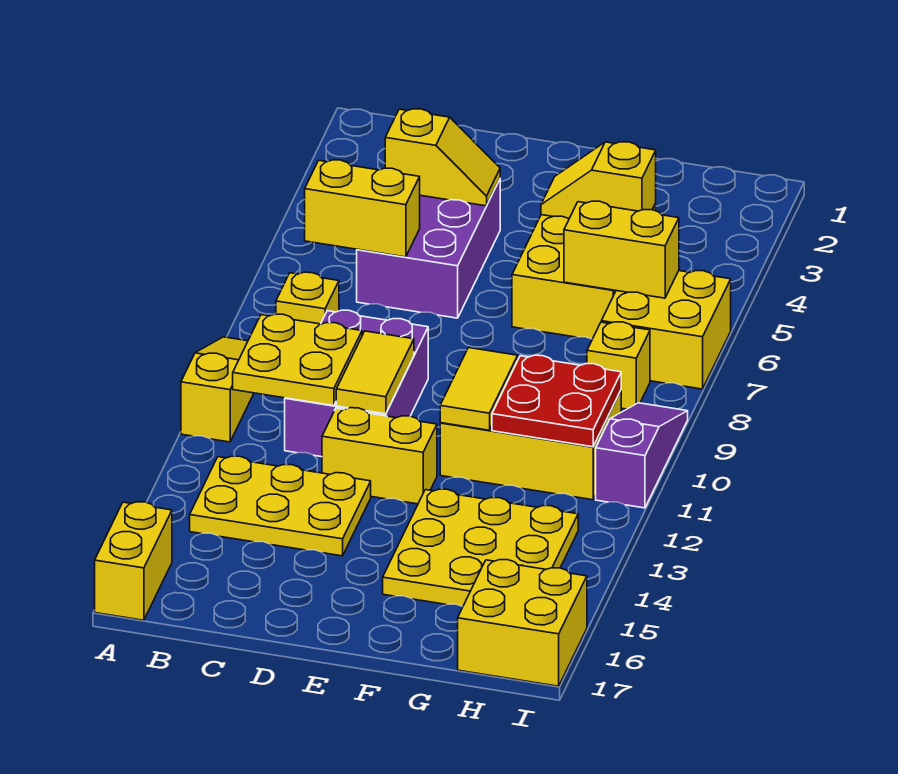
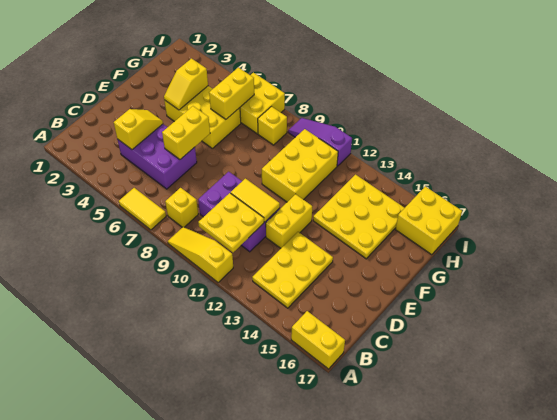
yellow brick B6:C6 level 2 -> yellow brick D6:E6 level 2
yellow tile F10:F11 level 2 -> yellow tile A6:A7 level 1
red plate G10:H11 level 2 -> none

